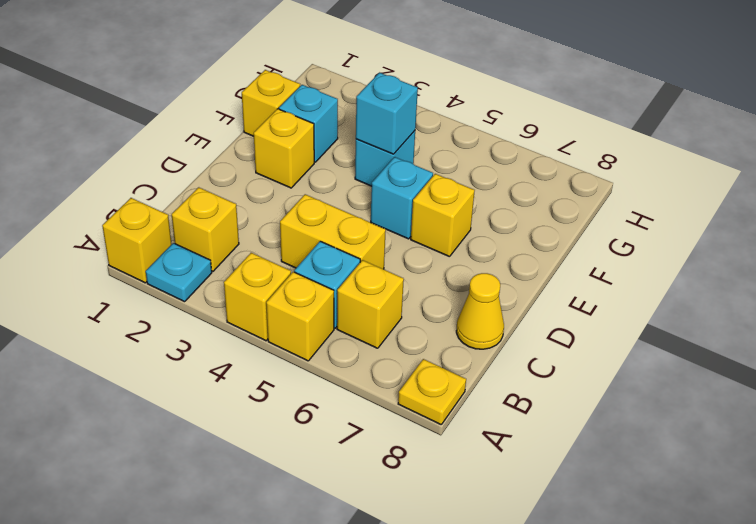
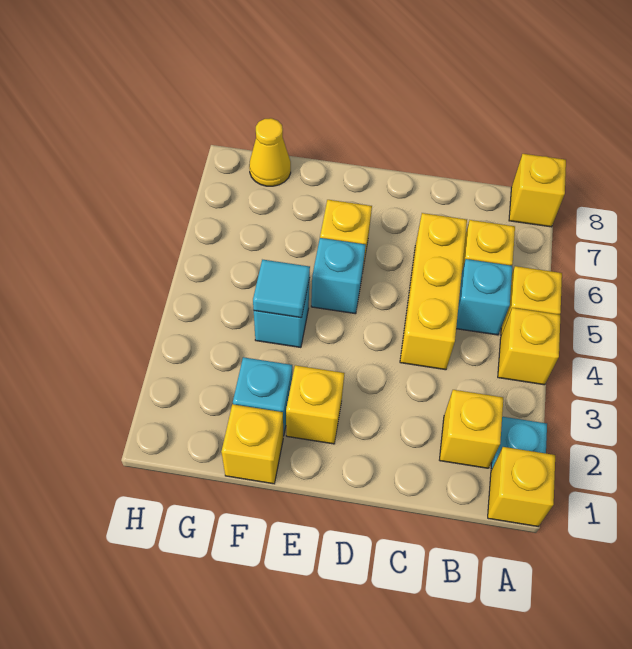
yellow plate A8 level 1 -> yellow brick A8 level 1
yellow brick C4:C5 level 1 -> yellow brick C4:C6 level 1
yellow cone C8 level 1 -> yellow cone G8 level 1
cyan brick F4 level 2 -> cyan tile F4 level 2

